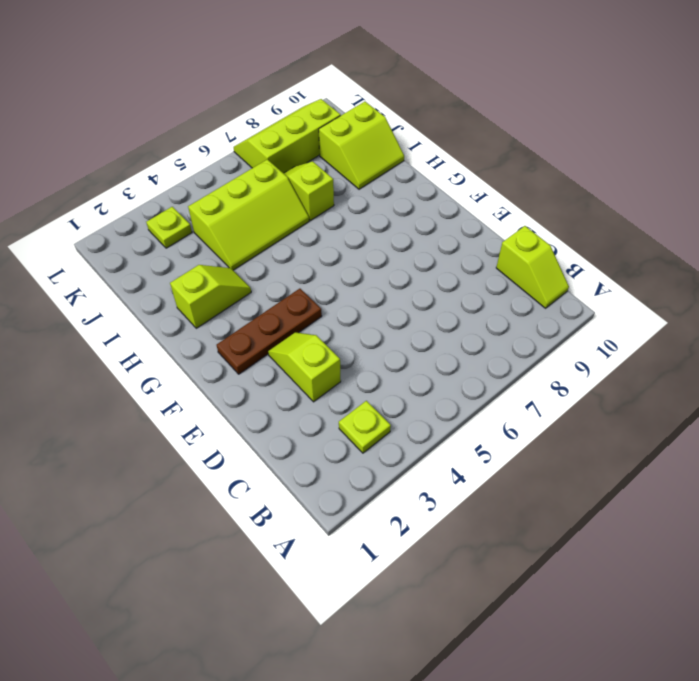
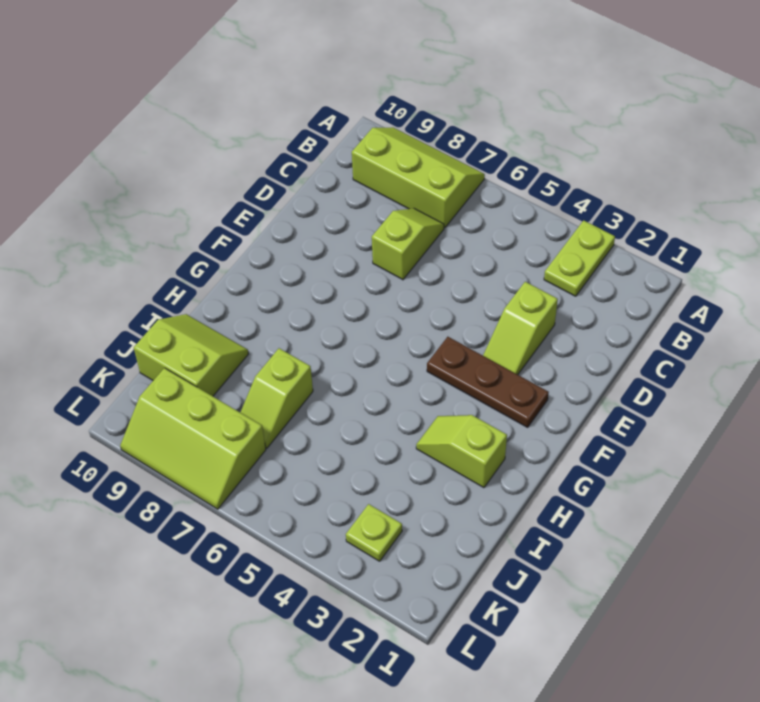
lime plate B3 level 1 -> lime plate A3:B3 level 1
lime slope B10:C10 level 1 top C -> lime slope C7:D7 level 1 top D
lime slope I4:J6 level 1 top J -> lime slope A7:B9 level 1 top B

